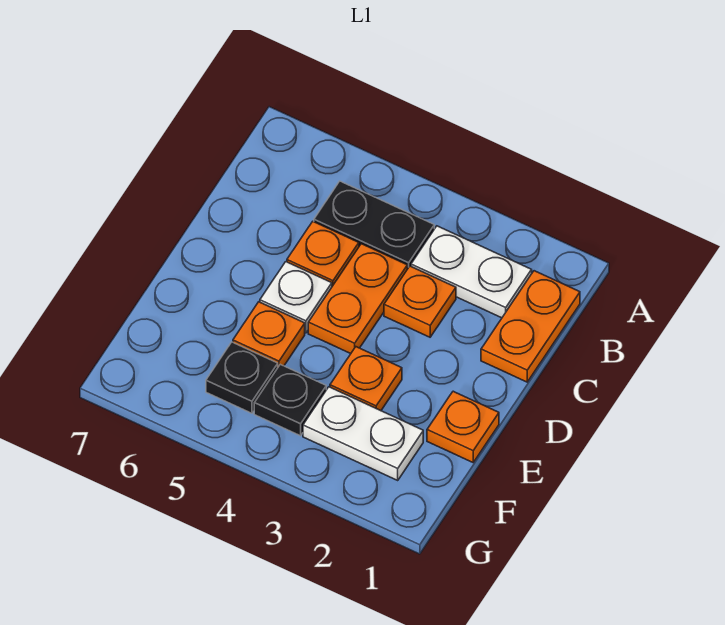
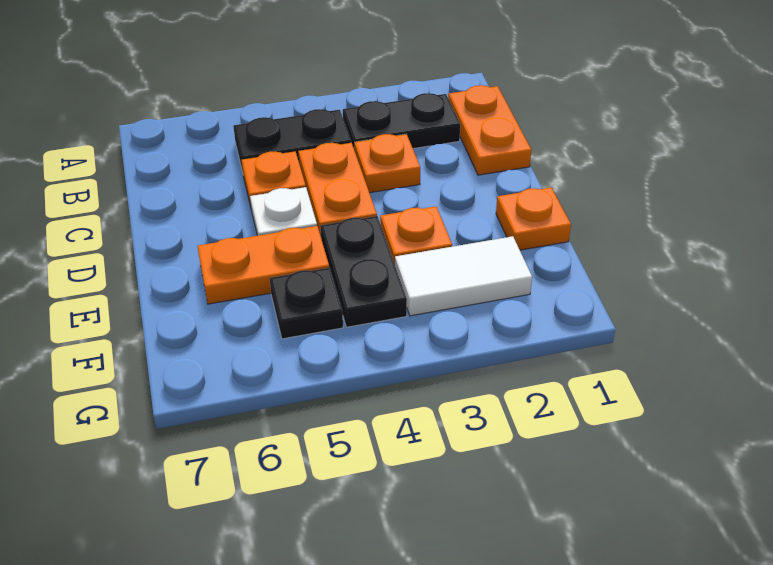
white plate B2:B3 level 1 -> black plate B2:B3 level 1
orange plate E5 level 1 -> orange plate E5:E6 level 1
white plate F2:F3 level 1 -> white tile F2:F3 level 1
black plate F4 level 1 -> black plate E4:F4 level 1

